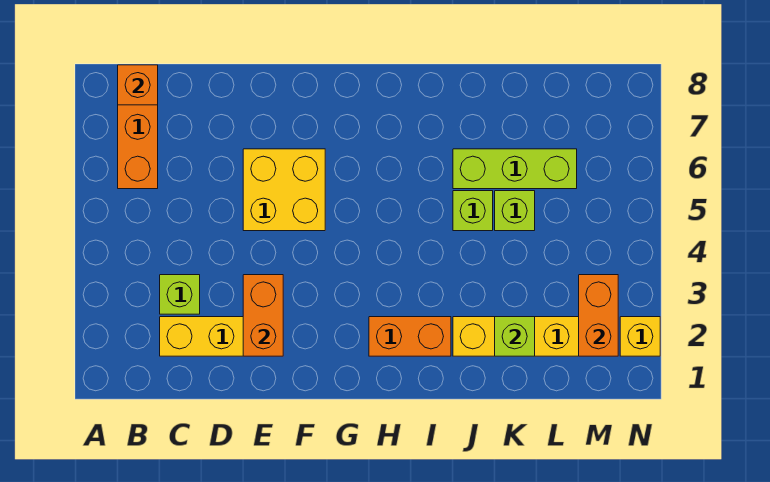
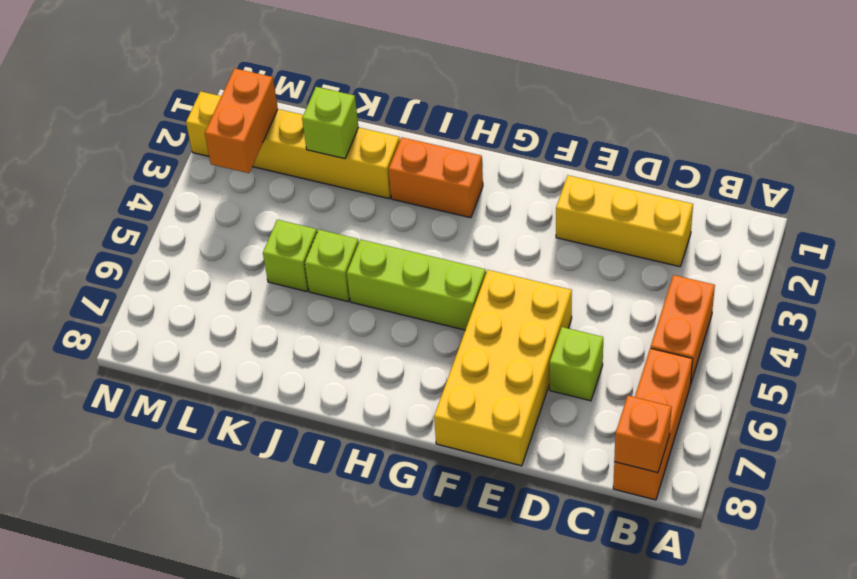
lime brick C3 level 1 -> lime brick D6 level 1
orange brick E2:E3 level 2 -> orange brick B4:B5 level 1
yellow brick E5:F6 level 1 -> yellow brick E5:F8 level 1
lime brick J6:L6 level 1 -> lime brick G5:I5 level 1

